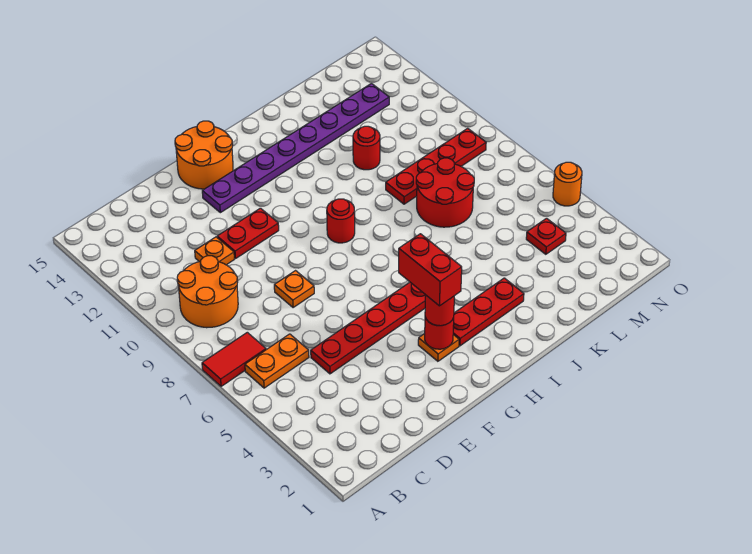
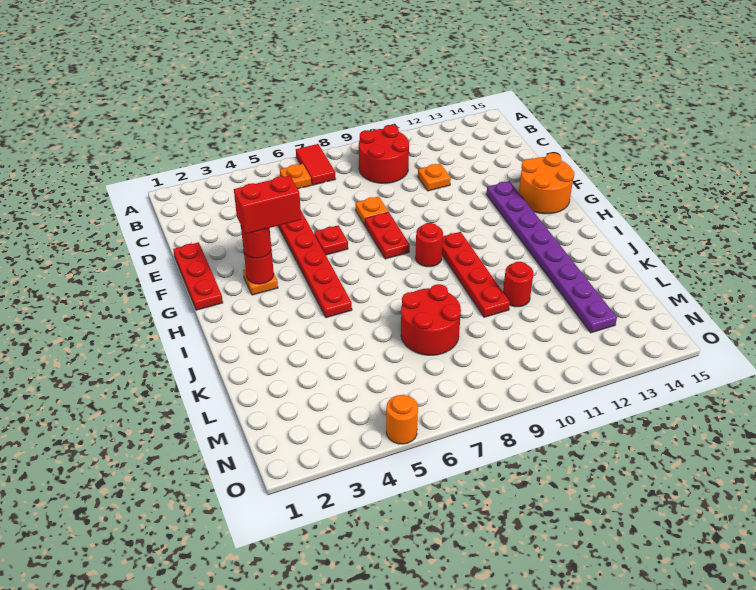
orange plate B6:C6 level 1 -> orange plate B6 level 1
orange round brick B9:C10 level 1 -> red round brick B9:C10 level 1
red plate E11:F11 level 1 -> red plate F8:G8 level 1
red plate H3:J3 level 1 -> red plate E1:G1 level 1
red plate K9:N9 level 1 -> red plate H10:K10 level 1
red plate M4 level 1 -> red plate F6 level 1

